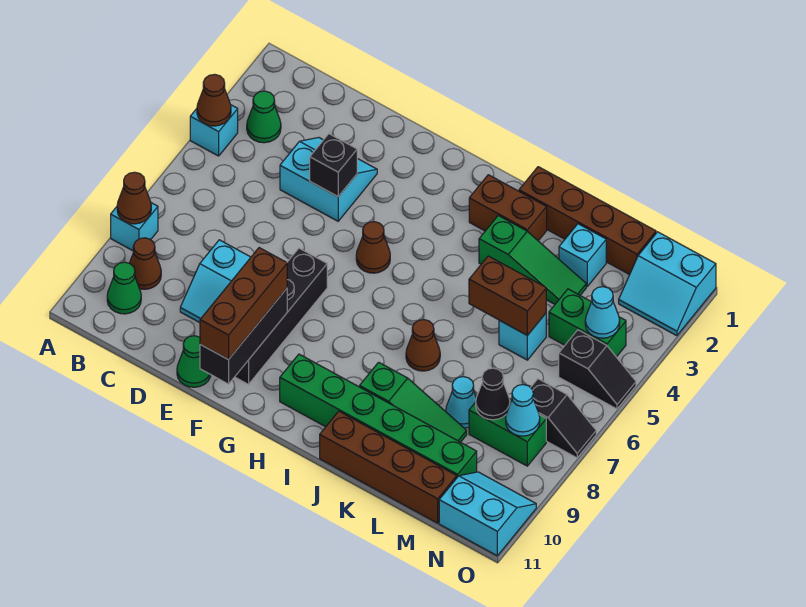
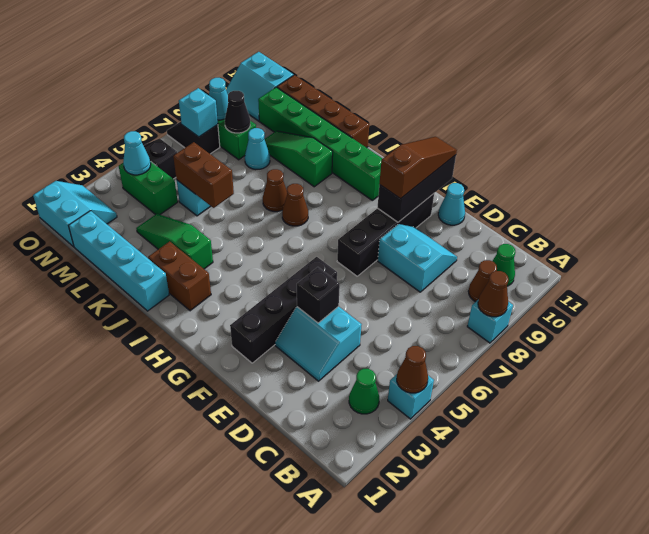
green cone E11 level 1 -> cyan cone E11 level 1
none -> black brick F2:F5 level 1
brown brick F9:F11 level 3 -> brown slope F9:F11 level 3 top 9
brown cone G5 level 1 -> brown cone I7 level 1
brown brick J1:M1 level 1 -> cyan brick J1:M1 level 1
cyan brick L2 level 1 -> cyan brick N7 level 2

